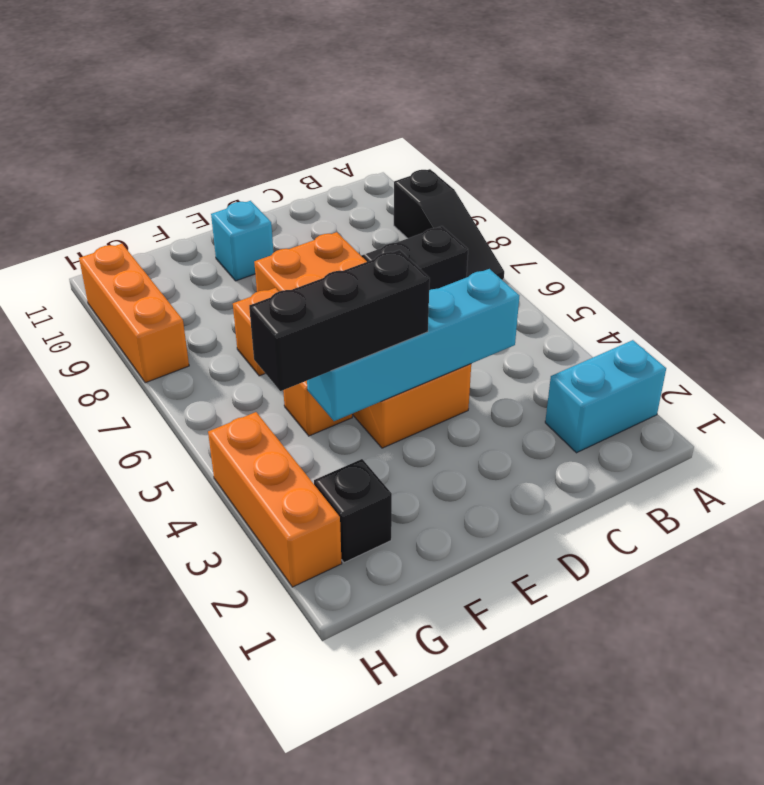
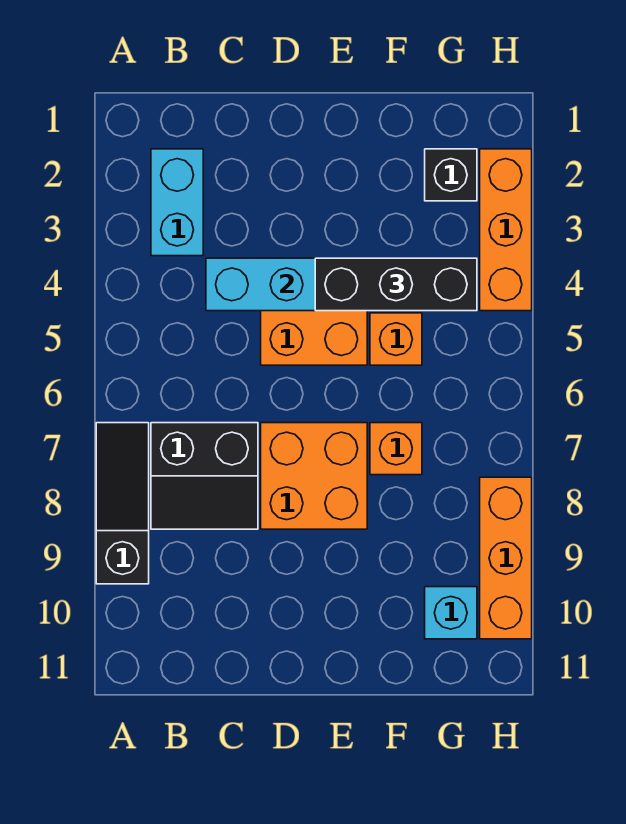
cyan brick A2:B2 level 1 -> cyan brick B2:B3 level 1
cyan brick E10 level 1 -> cyan brick G10 level 1

